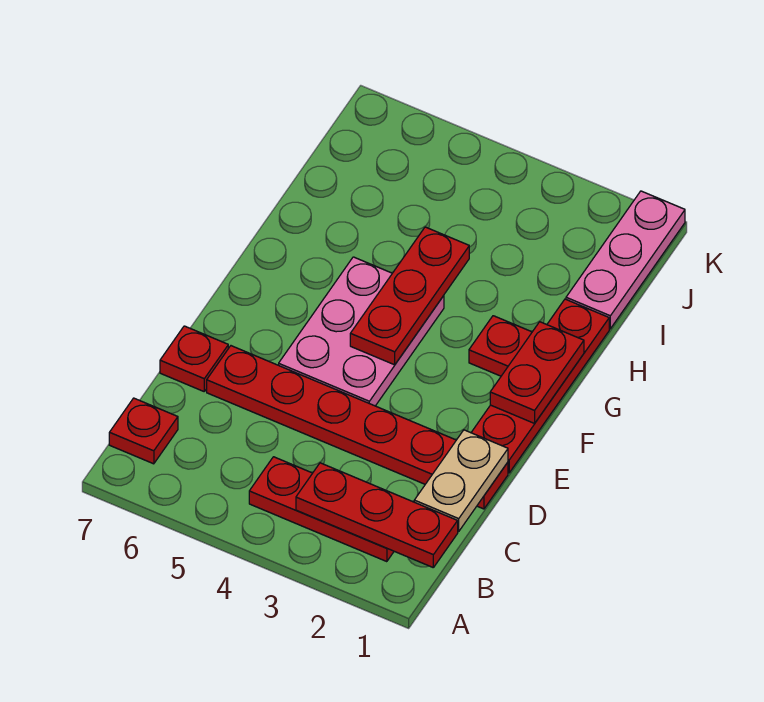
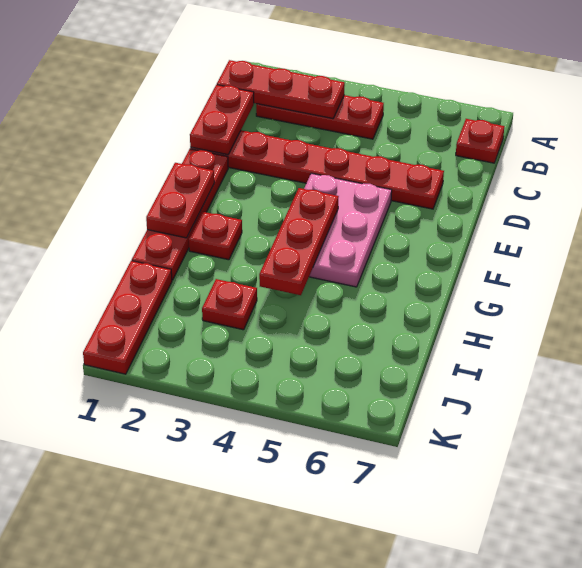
tan plate C1:D1 level 2 -> red plate C1:D1 level 2
red plate D7 level 1 -> red plate I3 level 1
pink plate I1:K1 level 1 -> red plate I1:K1 level 1

